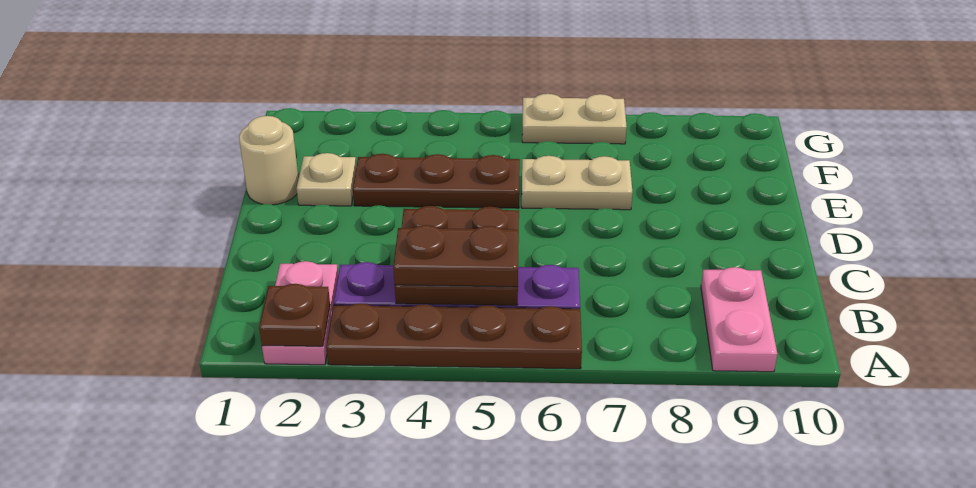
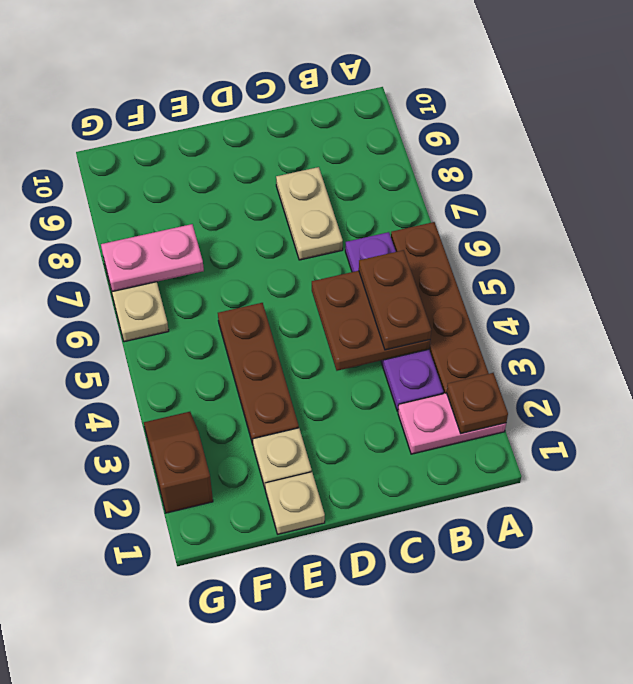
pink plate A9:B9 level 1 -> pink plate F7:G7 level 2
tan round brick E1 level 1 -> tan plate E1 level 1
tan plate E6:E7 level 1 -> tan plate C7:C8 level 1
none -> brown slope G2:G3 level 1 top 2

